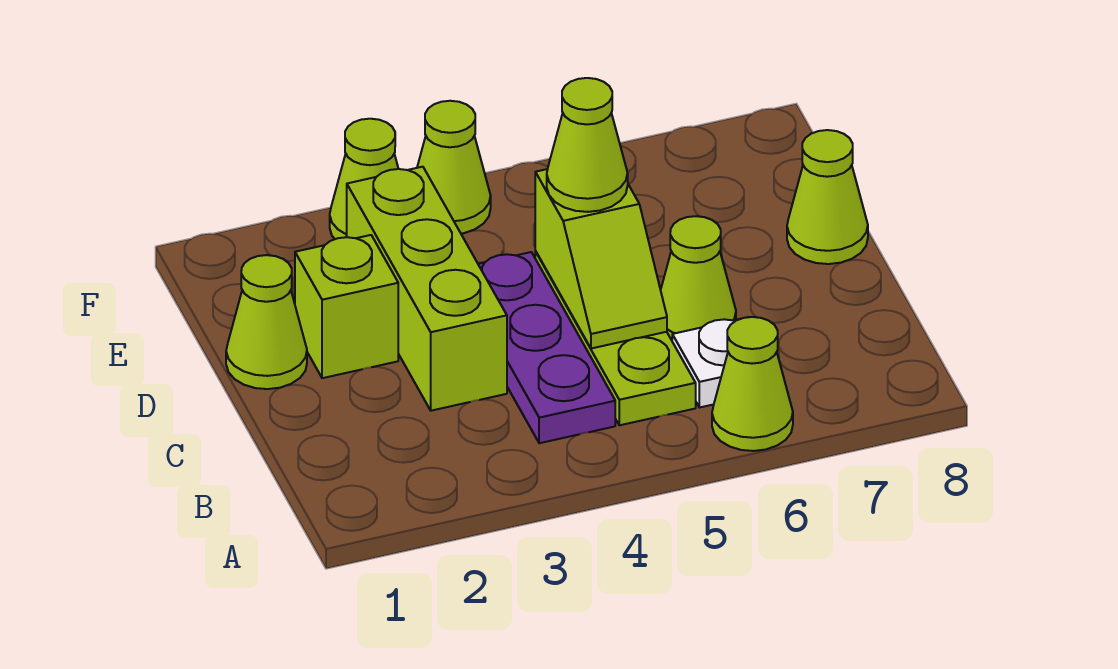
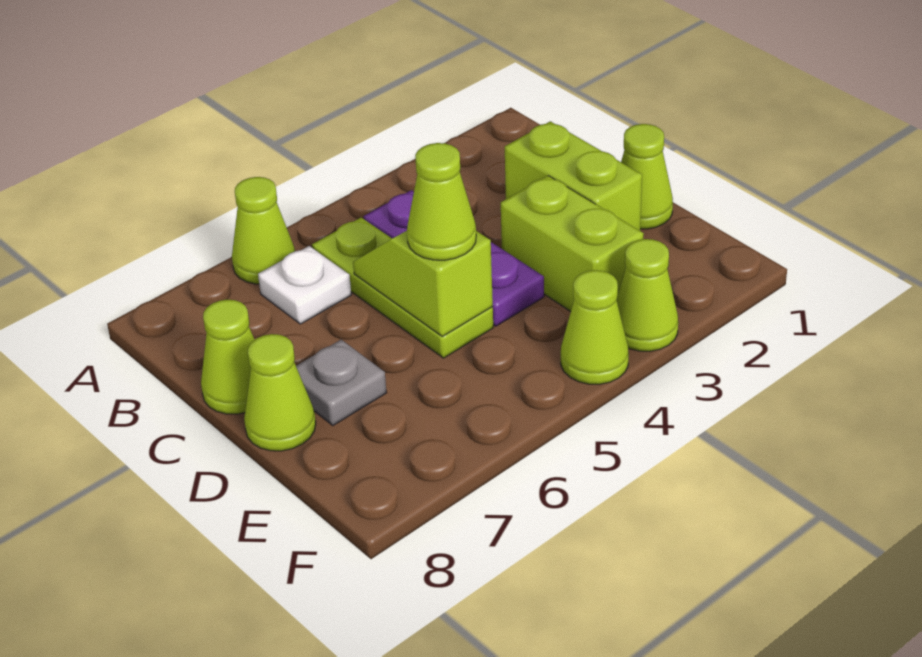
lime brick C3:E3 level 1 -> lime brick D3:E3 level 1
lime cone C6 level 1 -> lime cone C8 level 1
lime brick D2 level 1 -> lime brick C2:D2 level 1
none -> grey plate D7 level 1

